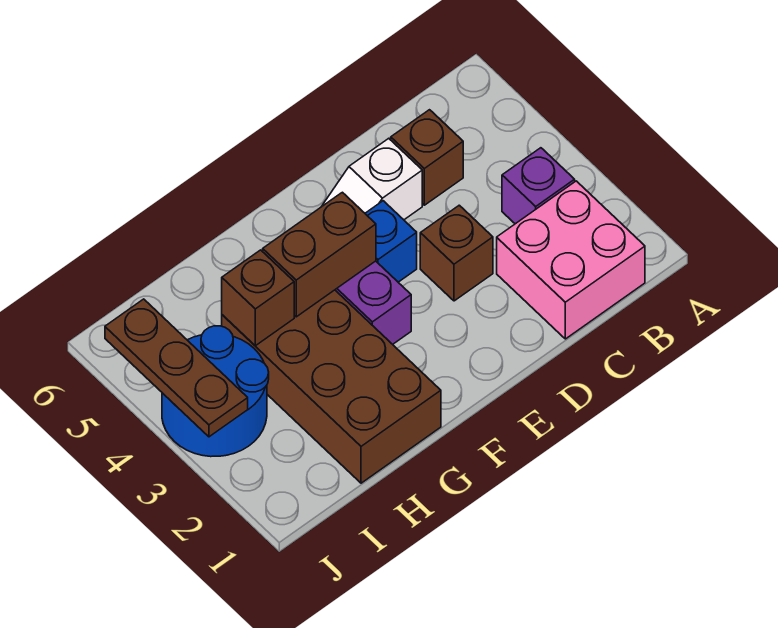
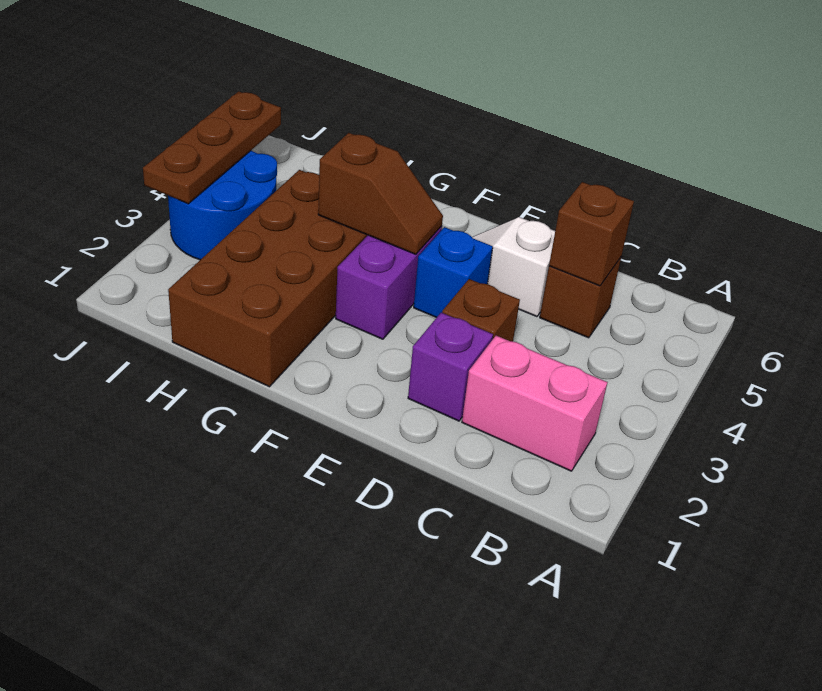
pink brick B1:C2 level 1 -> pink brick B2:C2 level 1
purple brick B3 level 1 -> purple brick D2 level 1
brown brick F4:G4 level 2 -> brown slope F4:G4 level 2 top G
brown brick H4 level 2 -> brown brick C5 level 2

